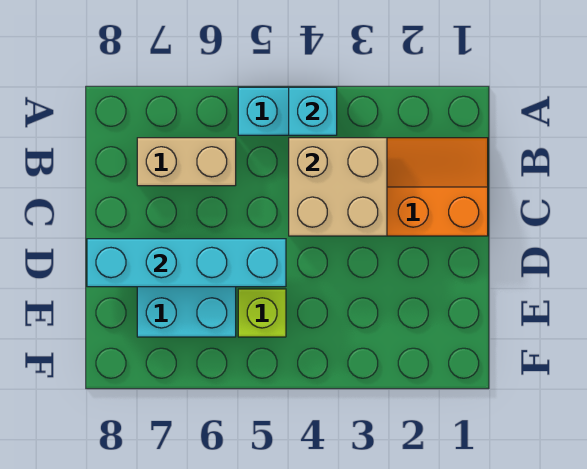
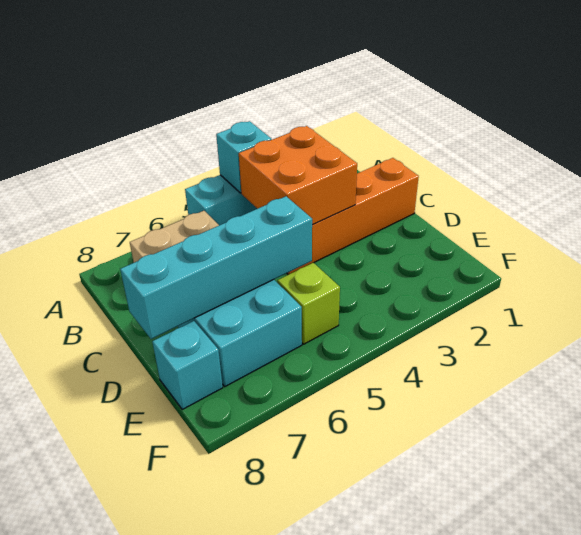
tan brick B3:C4 level 2 -> orange brick B3:C4 level 2
none -> cyan brick E8 level 1

